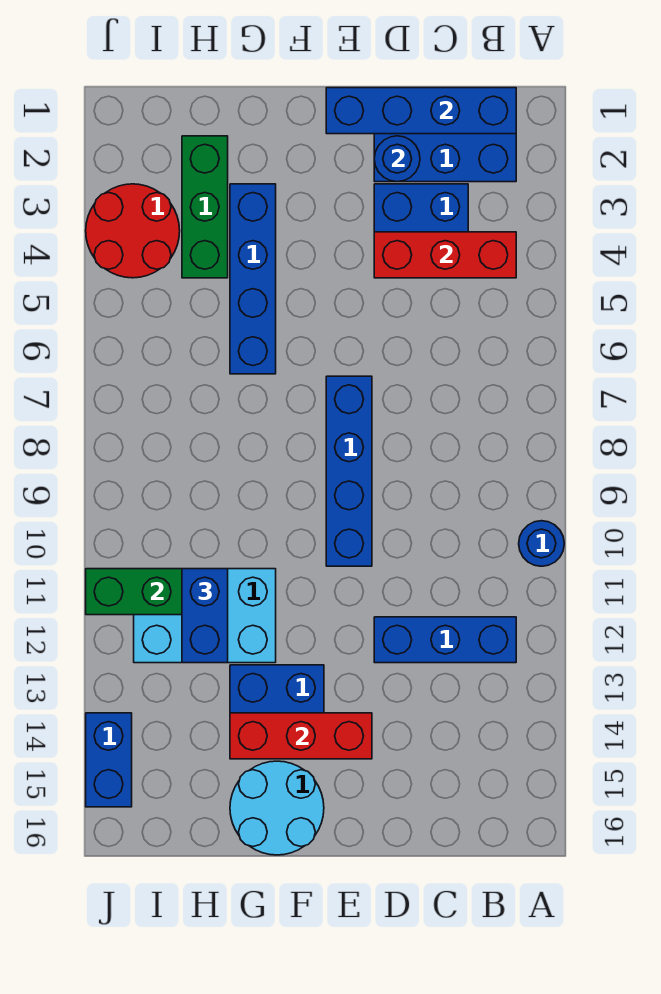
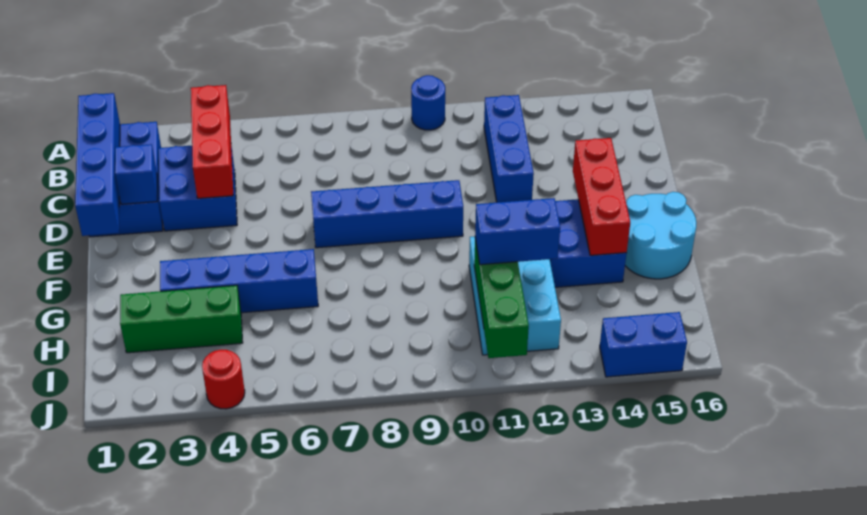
blue round brick D2 level 2 -> blue brick D2 level 2
red round brick I3:J4 level 1 -> red round brick J4 level 1

